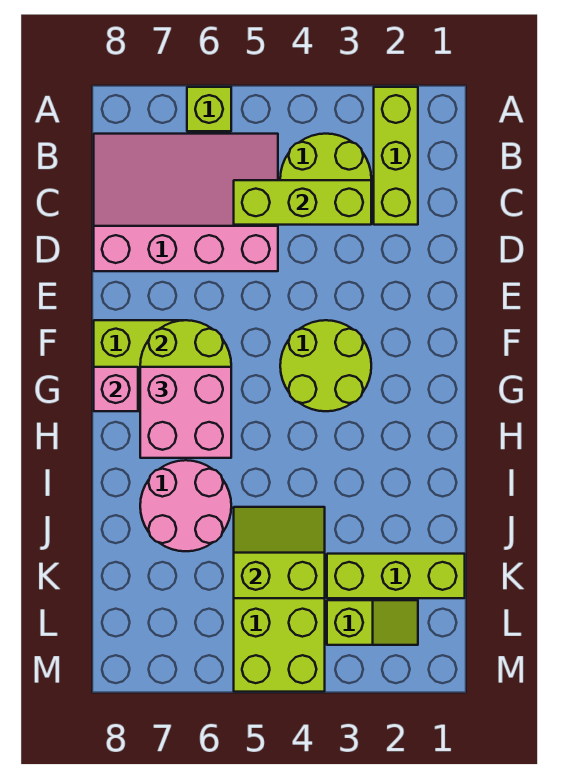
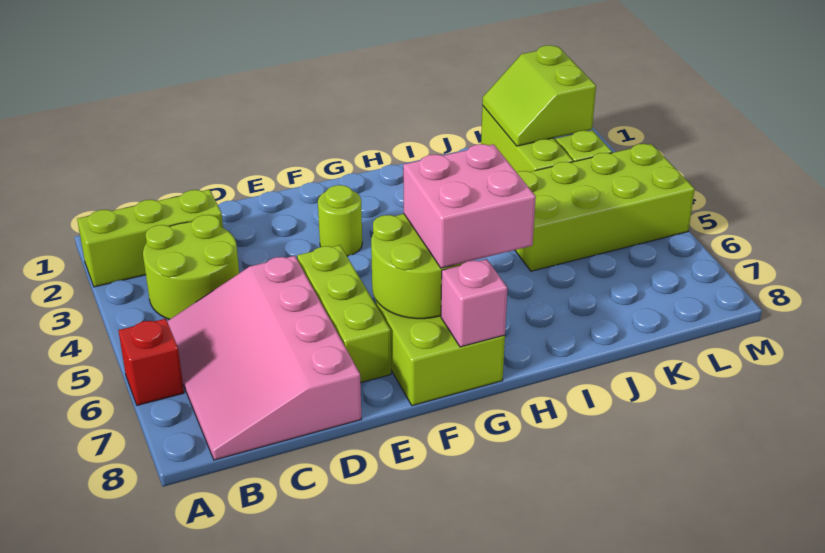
lime brick A6 level 1 -> red brick A6 level 1
lime brick C3:C5 level 2 -> lime brick E5:E7 level 1
lime round brick F3:G4 level 1 -> lime round brick F3 level 1
pink round brick I6:J7 level 1 -> none
lime slope J4:K5 level 2 top K -> lime slope K1:L2 level 2 top L

